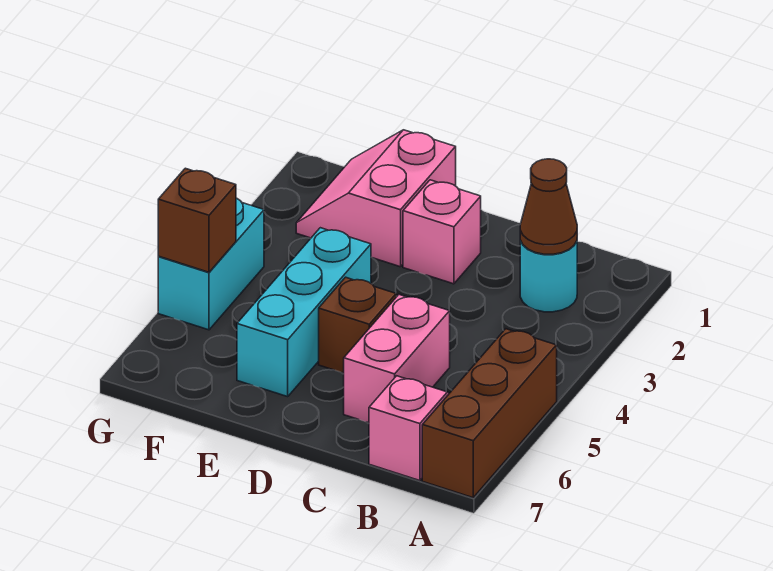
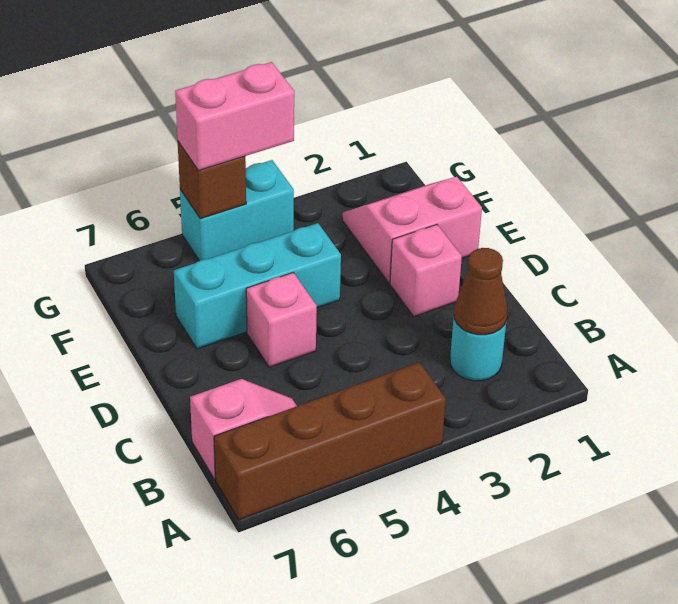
brown brick A5:A7 level 1 -> brown brick A4:A7 level 1
pink brick C5:C6 level 1 -> pink brick G4:G5 level 3
brown brick D5 level 1 -> pink brick D5 level 1

